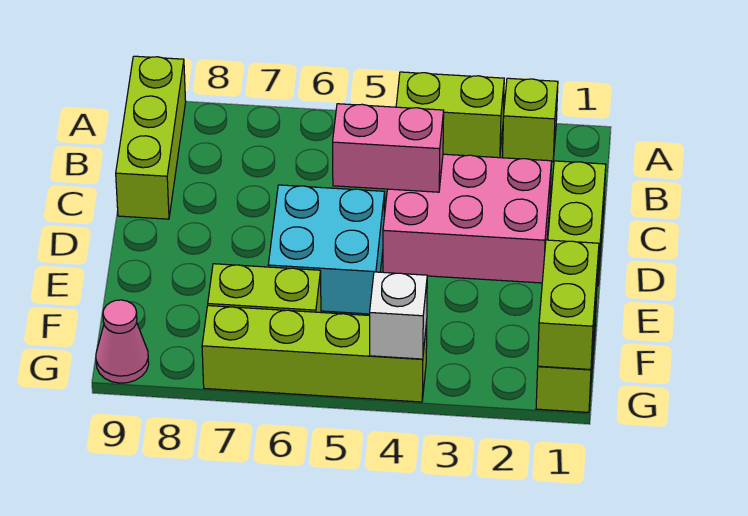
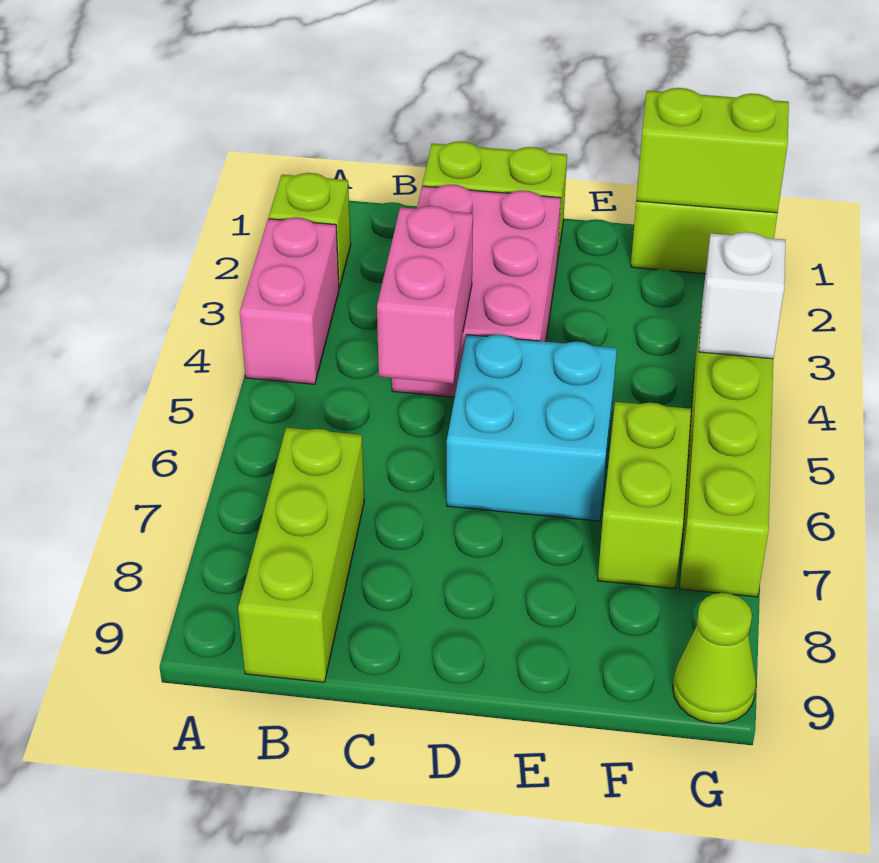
lime brick A3:A4 level 1 -> pink brick A3:A4 level 1
lime brick A9:C9 level 1 -> lime brick B7:B9 level 1
pink cone G9 level 1 -> lime cone G9 level 1

